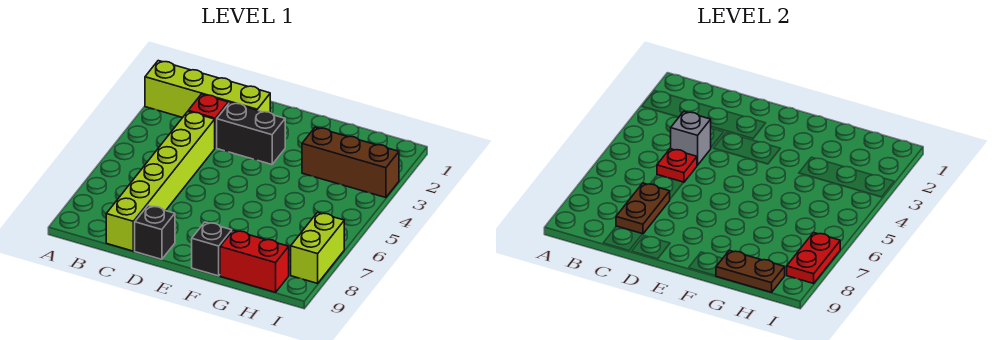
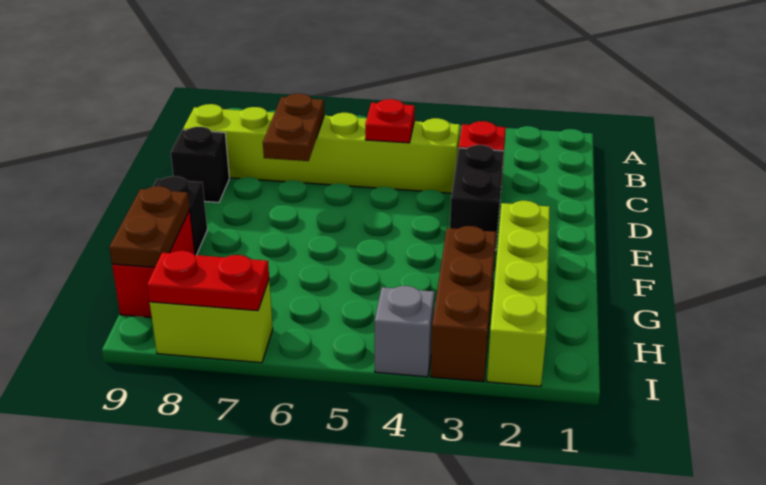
lime brick A2:D2 level 1 -> lime brick F2:I2 level 1
grey brick C4 level 2 -> grey brick I4 level 1
brown plate C7:C8 level 2 -> brown plate C7:D7 level 2

